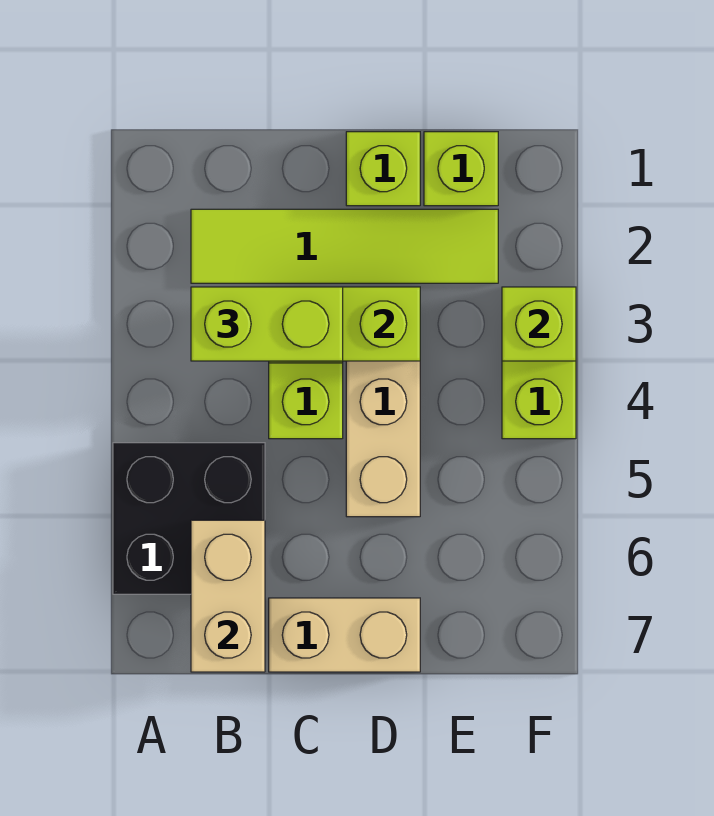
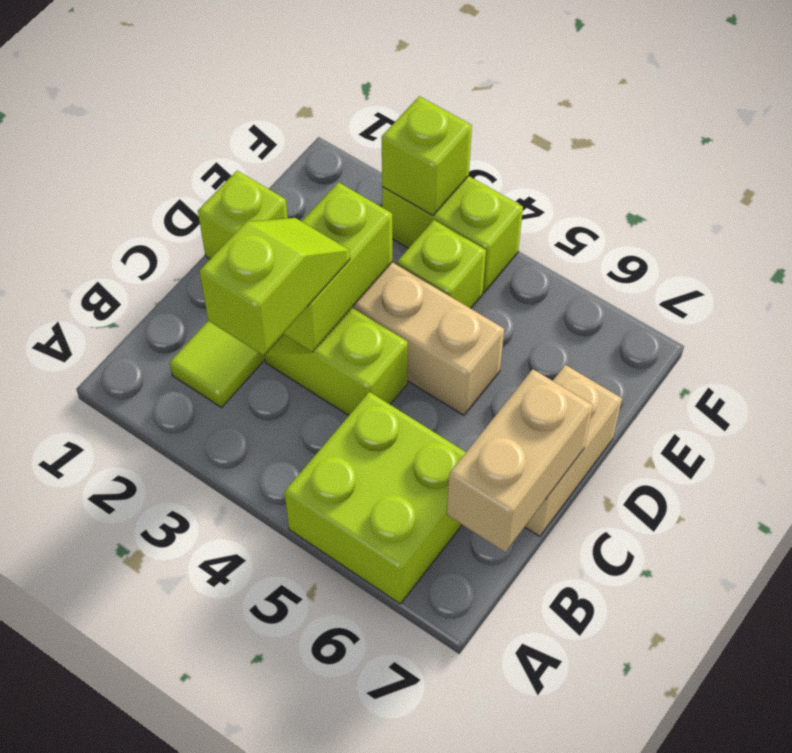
black brick A5:B6 level 1 -> lime brick A5:B6 level 1
lime brick B3:C3 level 3 -> lime slope B3:C3 level 3 top B
tan brick B6:B7 level 2 -> tan brick B7:C7 level 2
lime brick E1 level 1 -> lime brick E4 level 1

